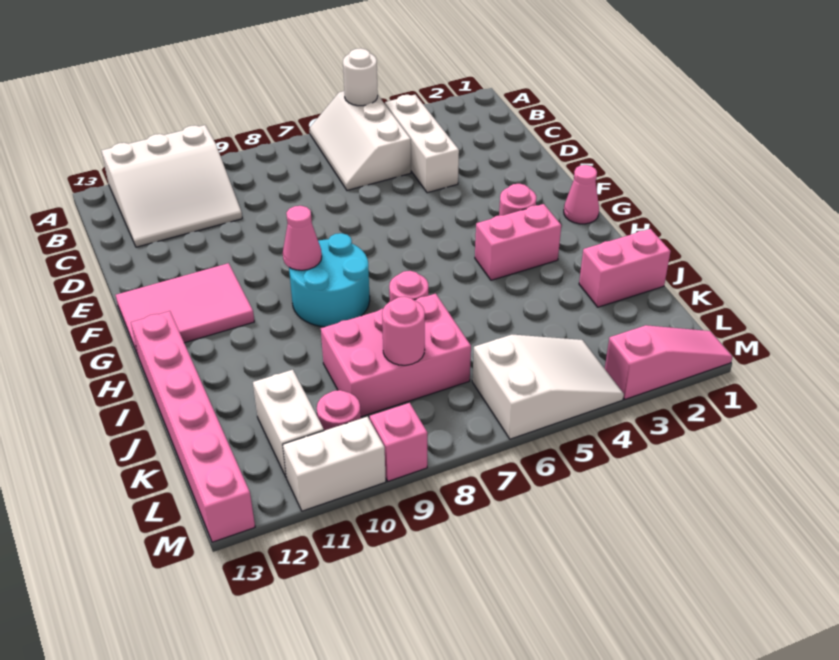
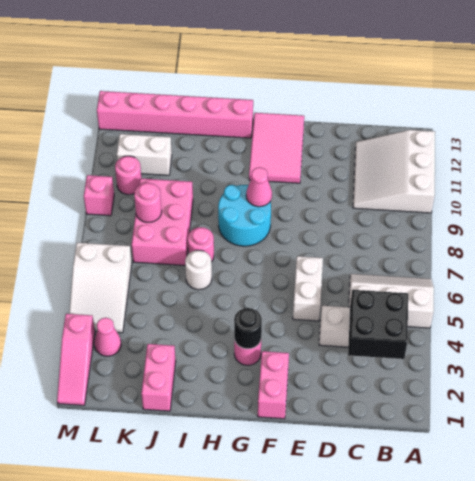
white round brick A5 level 2 -> white round brick I6 level 1
none -> black brick B3:C4 level 2
pink cone G1 level 1 -> pink cone L3 level 1
none -> black round brick G3 level 2
pink brick H3:H4 level 1 -> pink brick F1:F2 level 1
white brick M10:M11 level 1 -> white brick E5:E6 level 1

